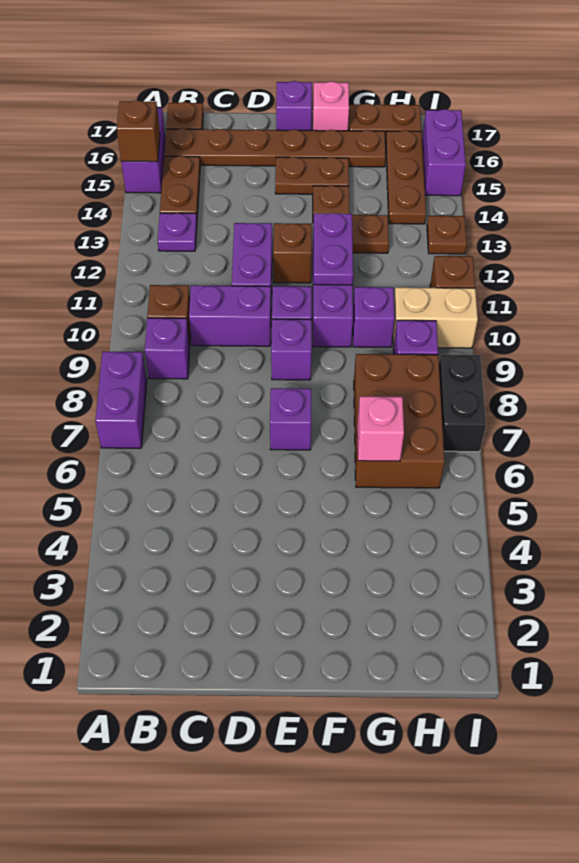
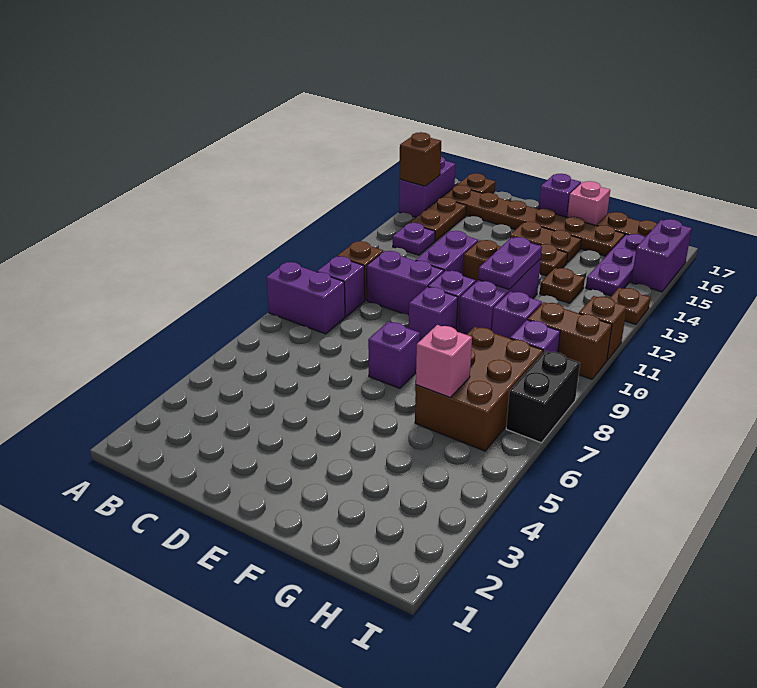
purple brick A7:A8 level 1 -> purple brick A8:B8 level 1
tan brick H10:I10 level 1 -> brown brick H10:I10 level 1
brown plate H14:H16 level 1 -> purple plate H14:H16 level 1

